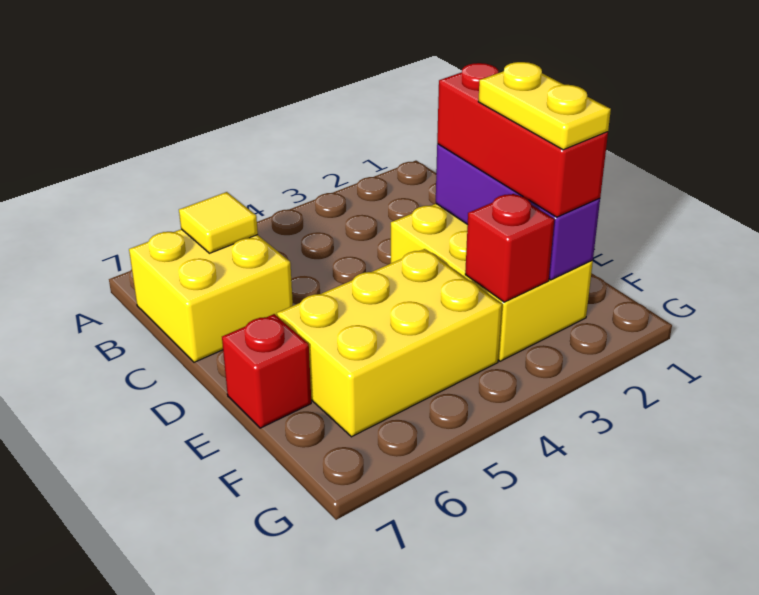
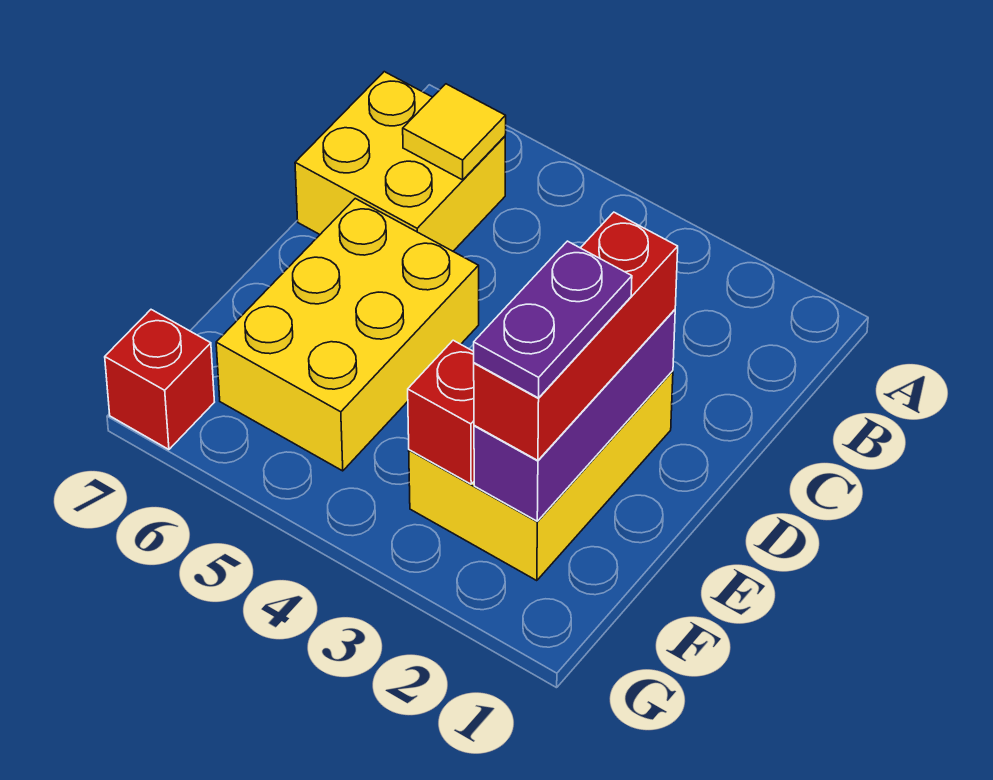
yellow plate E2:F2 level 4 -> purple plate E2:F2 level 4
yellow brick E4:F6 level 1 -> yellow brick D5:F6 level 1
red brick E7 level 1 -> red brick G7 level 1

